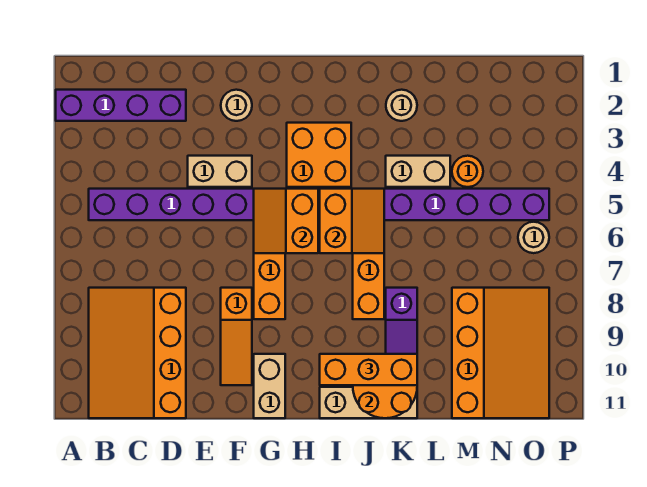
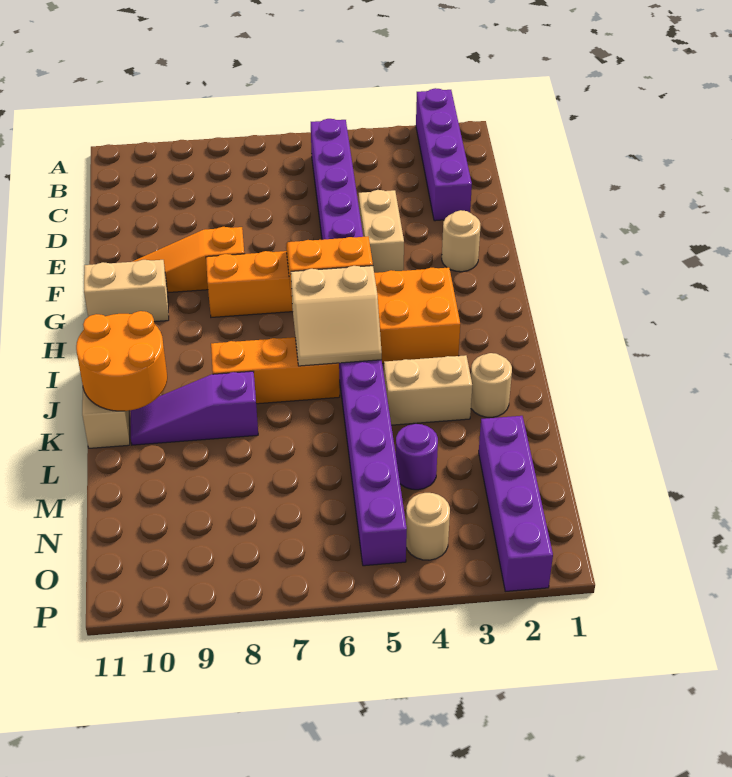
orange slope B8:D11 level 1 top D -> none
orange slope I5:J6 level 2 top I -> tan slope I5:J6 level 2 top I
orange brick I10:K10 level 3 -> none
tan brick K4:L4 level 1 -> tan brick K3:K4 level 1
none -> purple brick M2:P2 level 1
orange round brick M4 level 1 -> purple round brick M4 level 1
orange slope M8:O11 level 1 top M -> none
tan round brick O6 level 1 -> tan round brick O4 level 1

